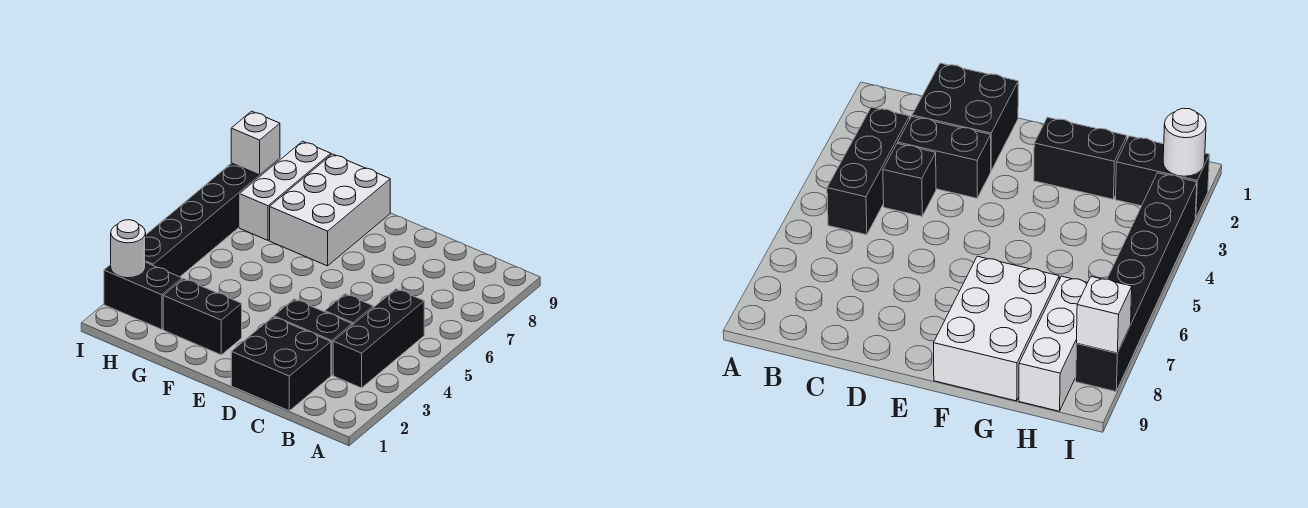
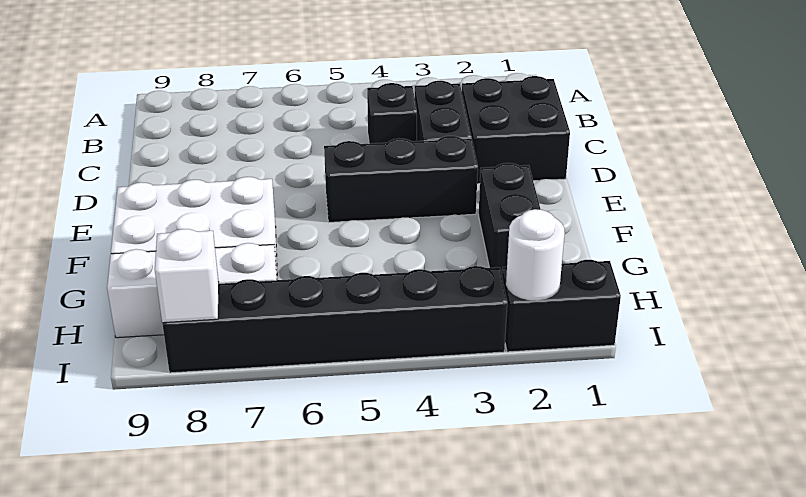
black brick B3:B5 level 1 -> black brick E3:E5 level 1
black brick H2:I2 level 1 -> black brick I1:I2 level 1

